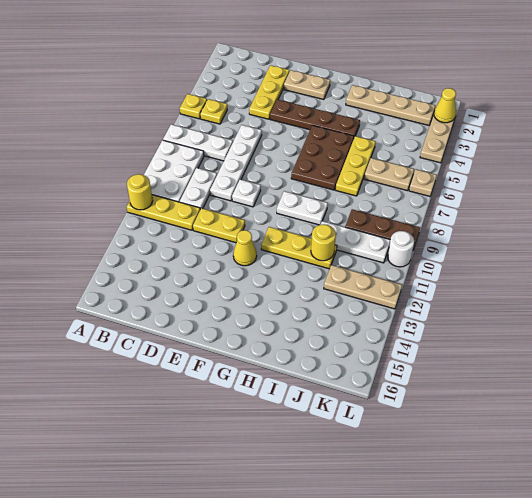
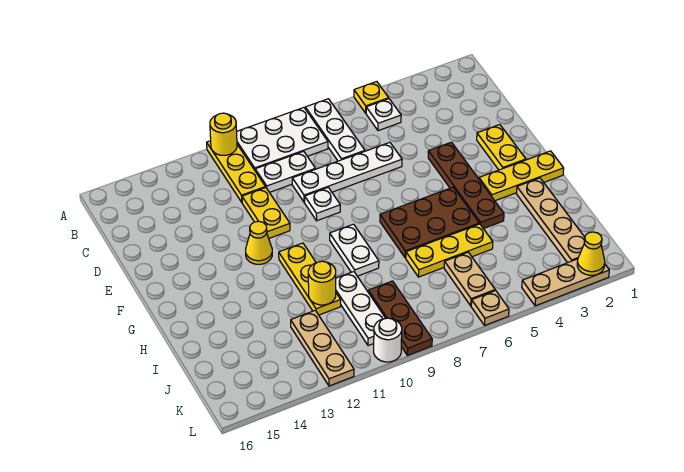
yellow plate B5 level 1 -> white plate B5 level 1
yellow plate D2:D4 level 1 -> yellow plate G1:G3 level 1
tan plate E2:F2 level 1 -> yellow plate E2:F2 level 1

